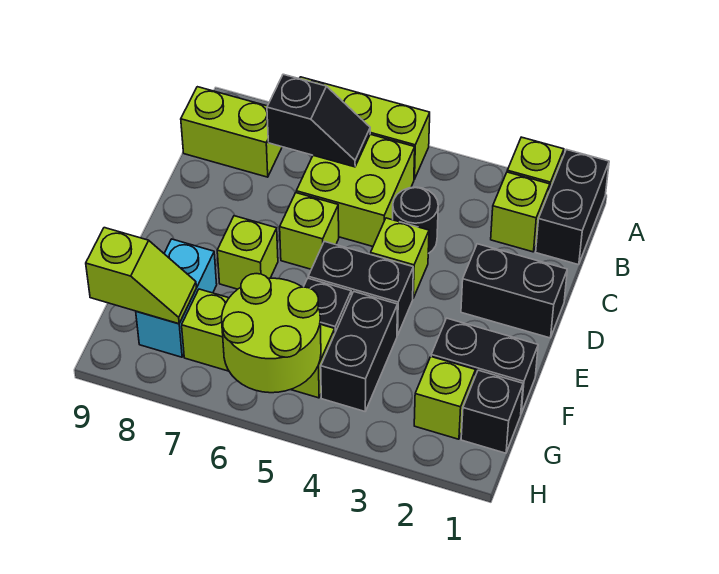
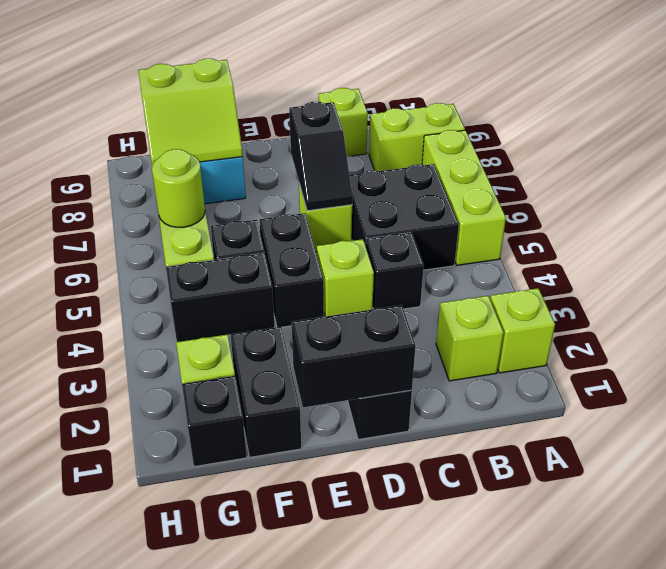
black brick A1:B1 level 1 -> black brick D1:E1 level 2
lime brick B5:C6 level 1 -> black brick B5:C6 level 1
black slope B6:B7 level 2 top 7 -> black slope D6:D7 level 2 top 7
lime brick B8:B9 level 1 -> lime brick A8:B8 level 1
black round brick C4 level 1 -> black brick C4 level 1
lime brick E7 level 1 -> lime brick C9 level 1
lime round brick G5:H6 level 2 -> lime round brick G6 level 2
lime slope G8:G9 level 2 top 9 -> lime slope F8:G9 level 2 top 9

